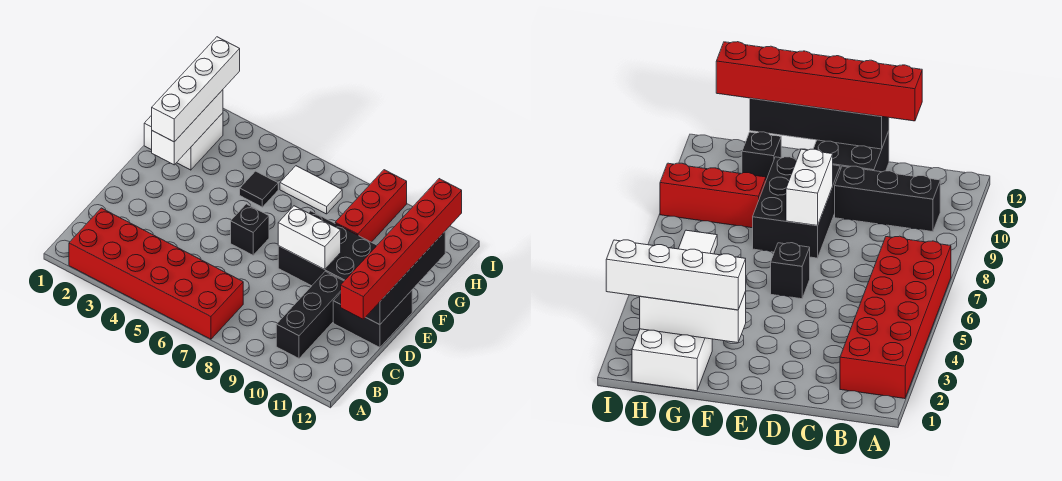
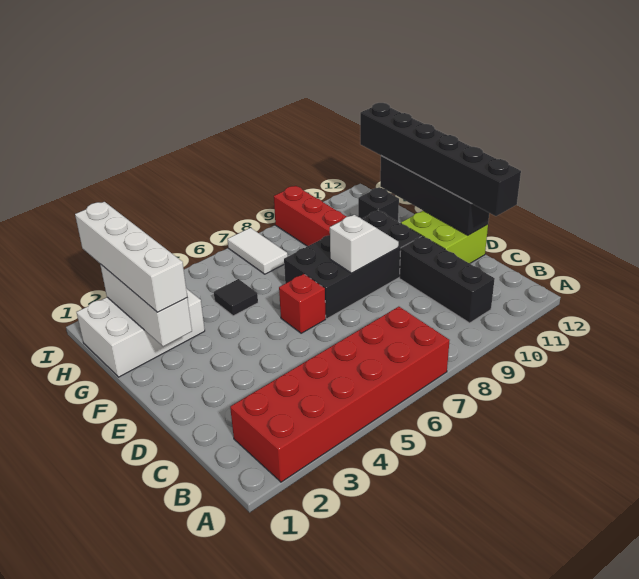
red brick C12:H12 level 3 -> black brick C12:H12 level 3
black brick D11:E12 level 1 -> lime brick D11:E12 level 1
black brick E6 level 1 -> red brick E6 level 1
black brick E8:F10 level 1 -> black brick E7:F10 level 1
white brick E8:E9 level 2 -> white slope E8:E9 level 2 top 8
white brick G1:H2 level 1 -> white brick G1:H3 level 1
white tile H6:H7 level 1 -> white tile H7:I7 level 1

